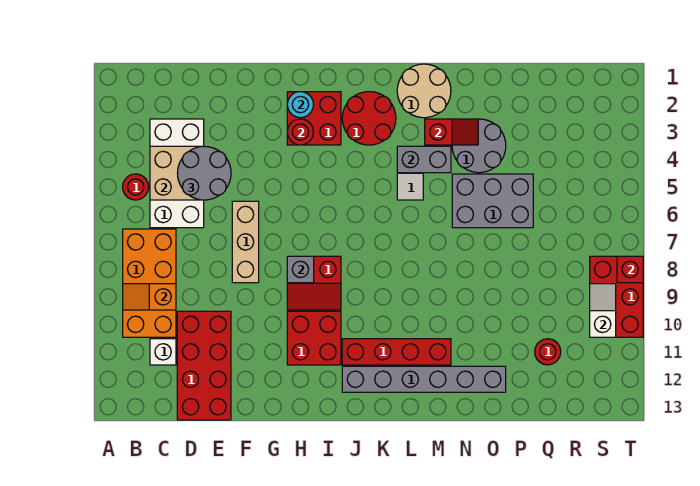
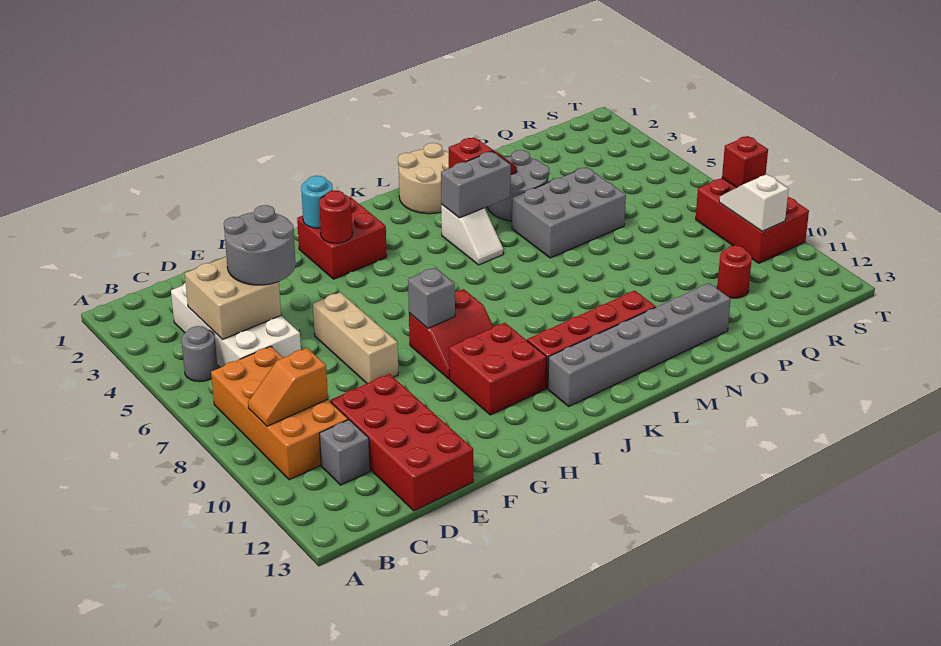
red round brick B5 level 1 -> grey round brick B5 level 1
white brick C11 level 1 -> grey brick C11 level 1
red round brick J2:K3 level 1 -> none

